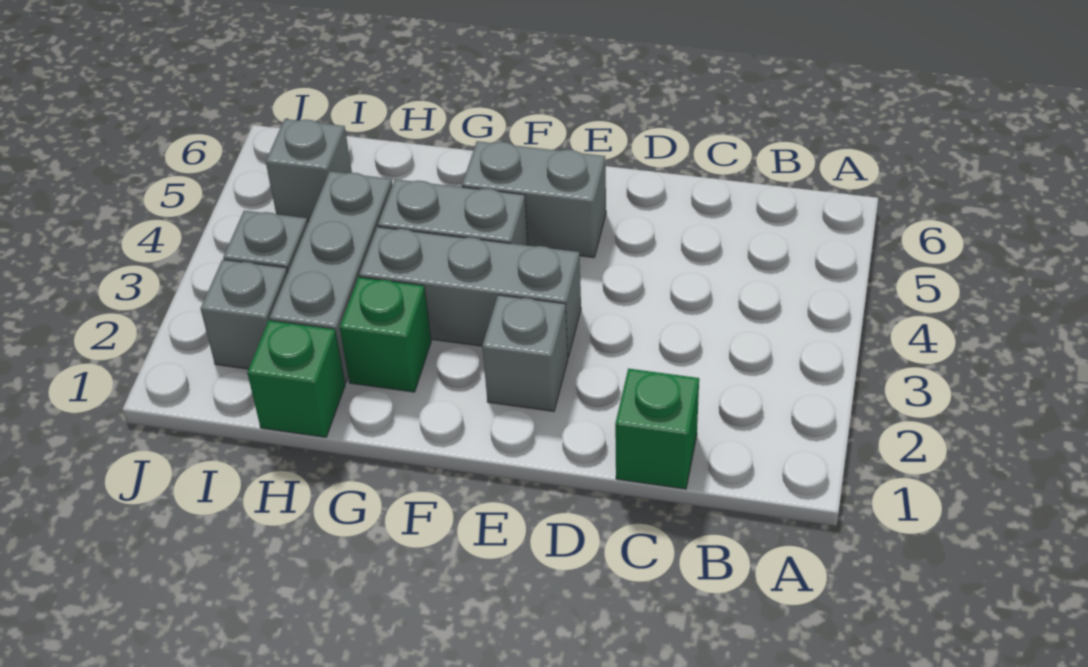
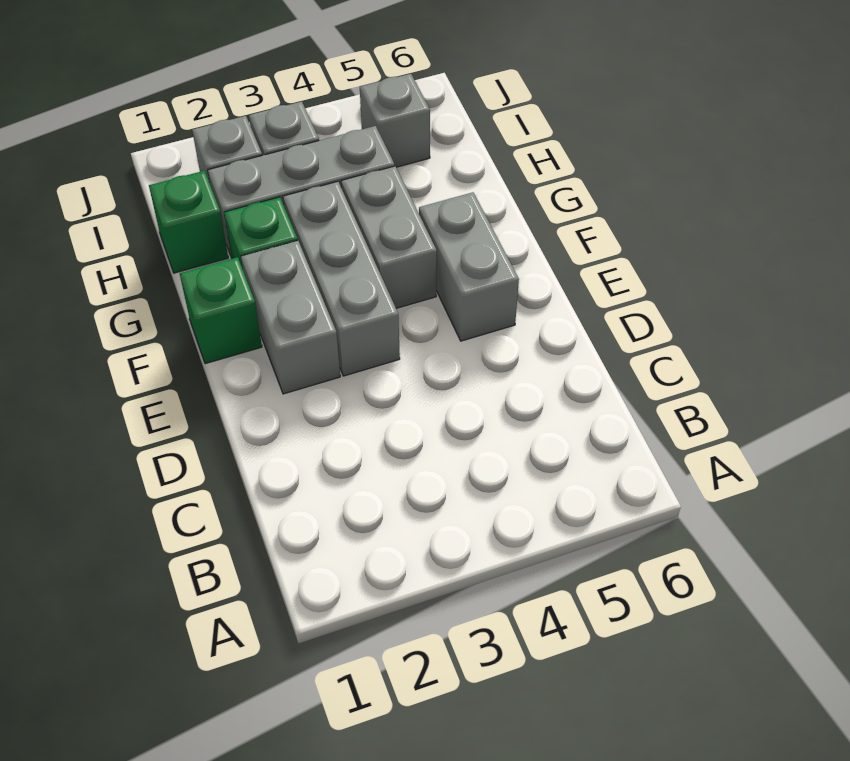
green brick C1 level 1 -> green brick F1 level 1
grey brick E2 level 1 -> grey brick E2:F2 level 1

